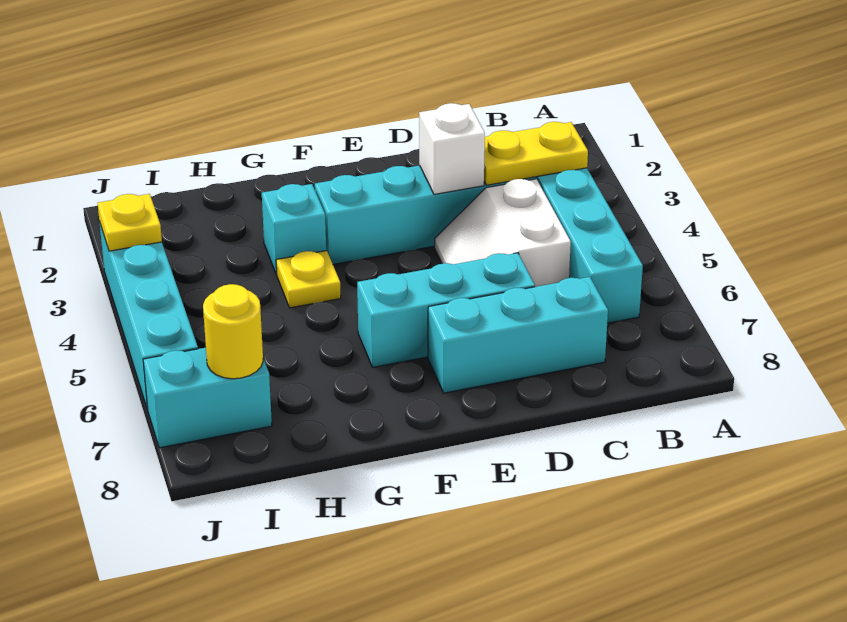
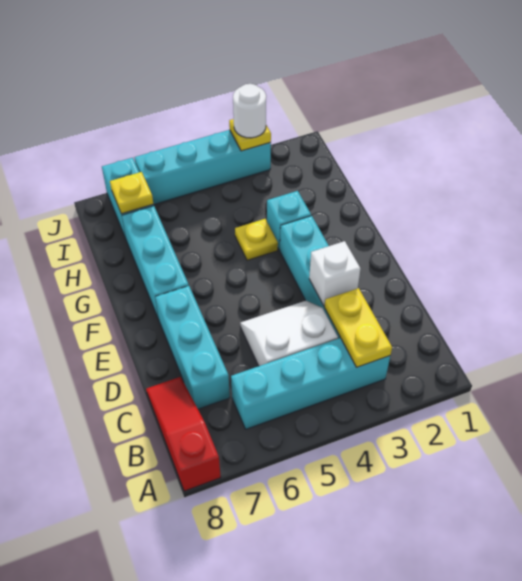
none -> red slope A8:C8 level 1 top A
cyan brick D6:F6 level 1 -> cyan brick F7:H7 level 1
yellow round brick I7 level 2 -> yellow plate I7 level 2
none -> white round brick J3 level 3

